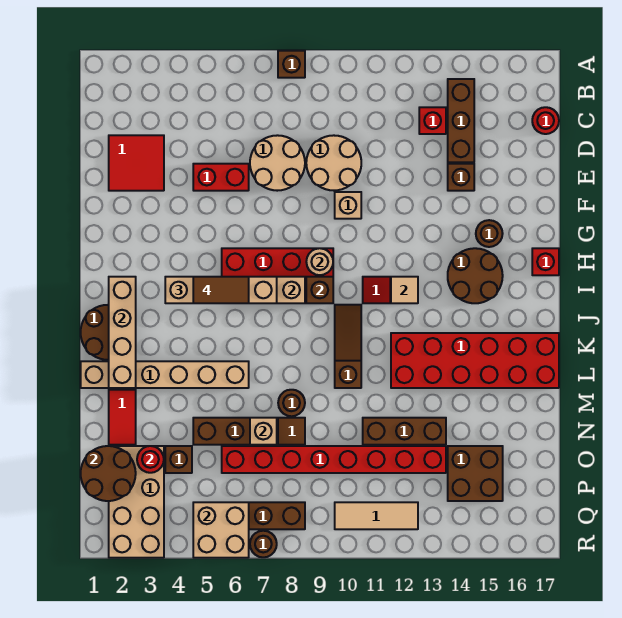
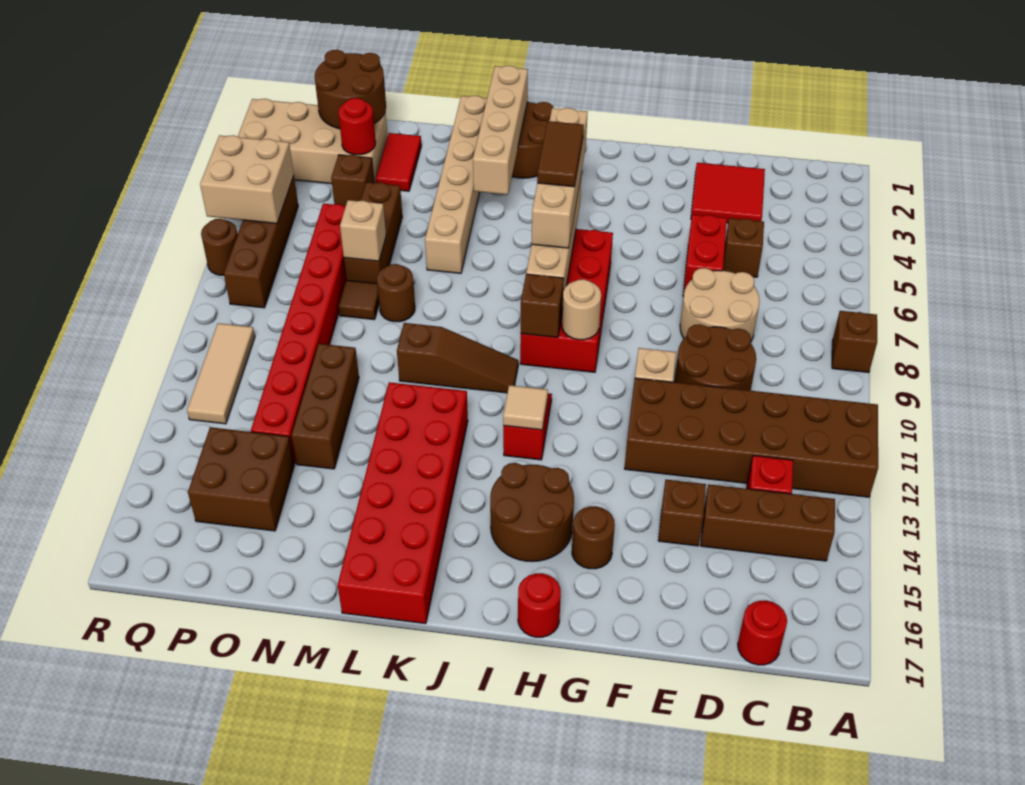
none -> brown brick A11:F12 level 1
none -> brown brick D5 level 1
tan round brick D9:E10 level 1 -> brown round brick D9:E10 level 1
red brick H17 level 1 -> red round brick H17 level 1
tan brick I2:L2 level 2 -> tan brick K1:K4 level 2
red tile M2:N2 level 1 -> red tile N2:N3 level 1

